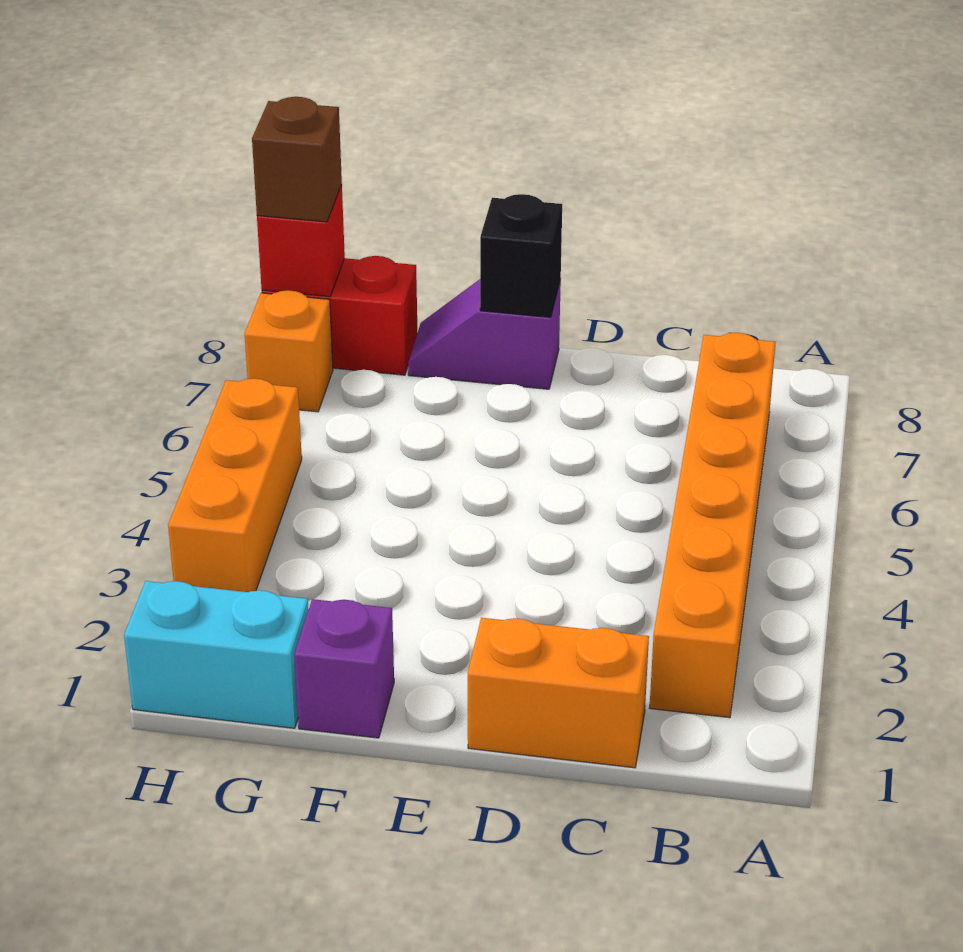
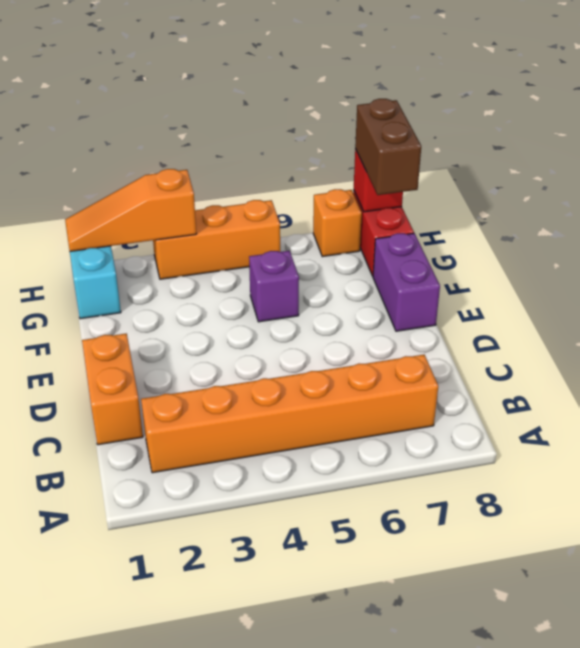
purple slope E8:F8 level 1 top E -> purple brick E8:F8 level 1
black brick E8 level 2 -> none
purple brick F1 level 1 -> purple brick F5 level 1
none -> orange slope H1:H3 level 2 top 3
brown brick H8 level 3 -> brown brick G8:H8 level 3

